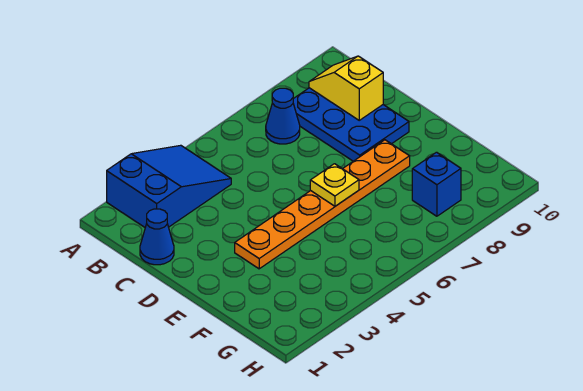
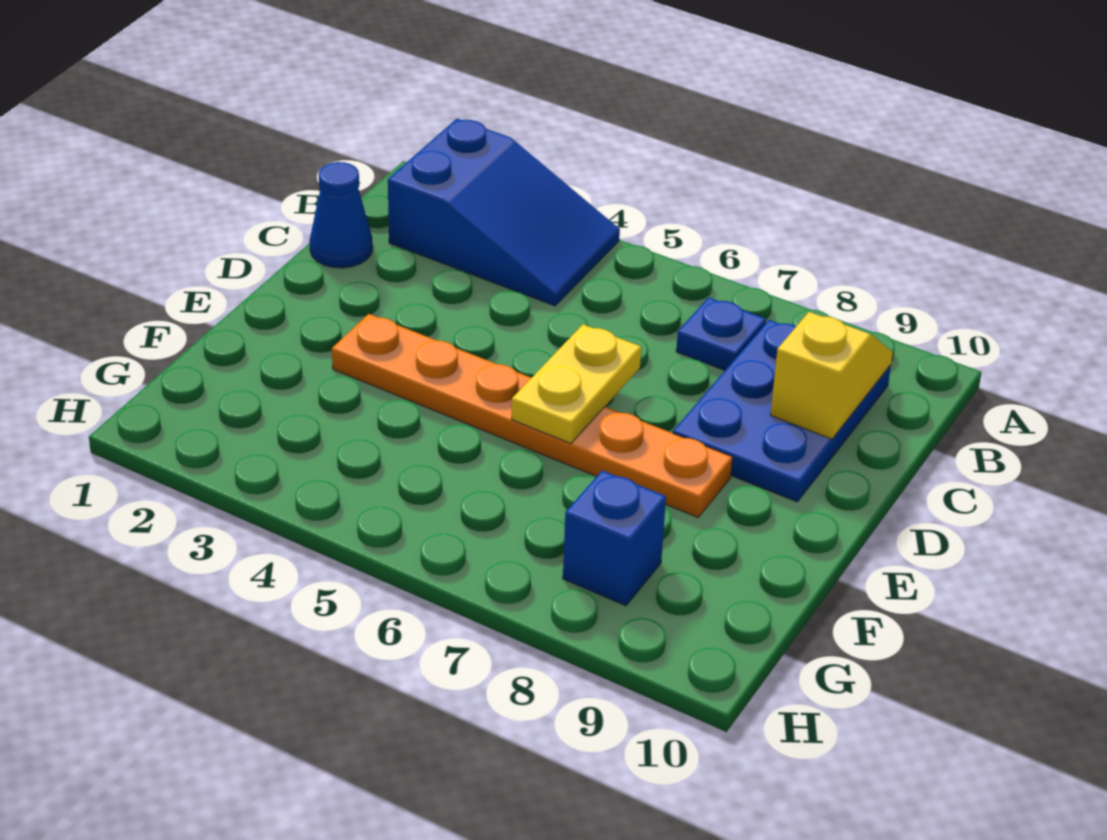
blue cone B7 level 1 -> blue plate B7 level 1
yellow plate E6 level 2 -> yellow plate D6:E6 level 2

